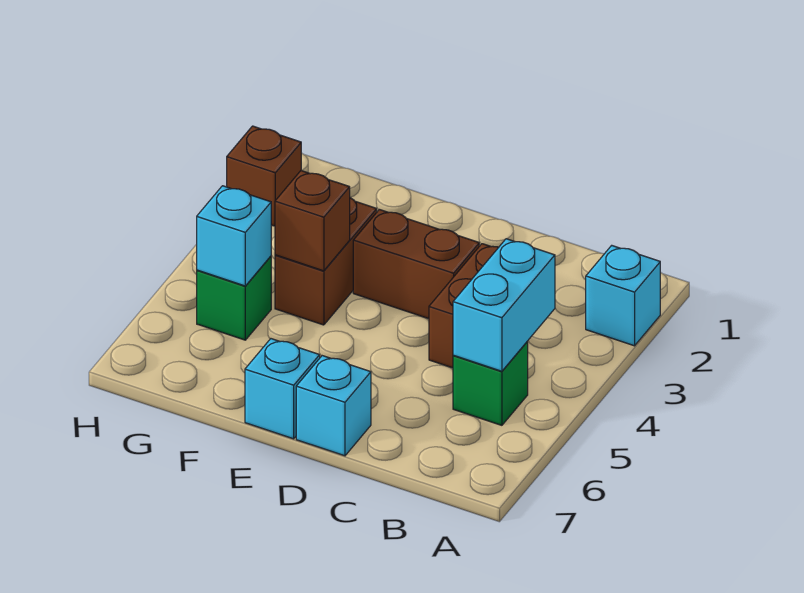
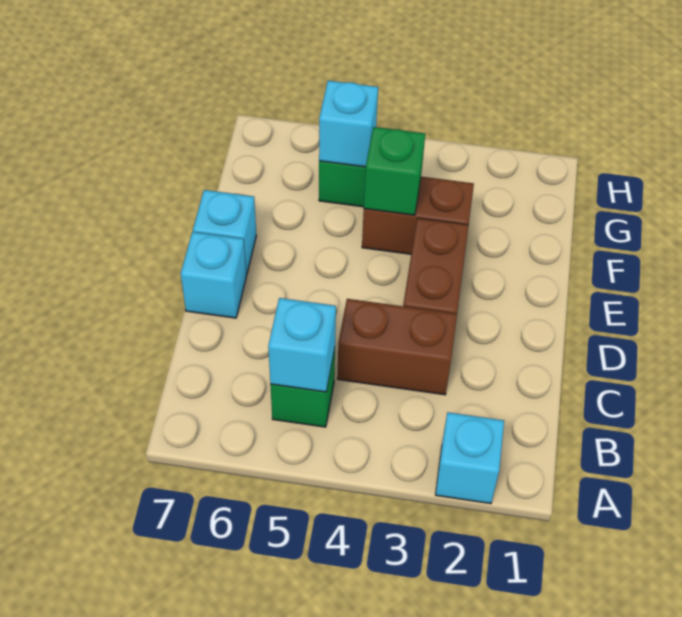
cyan brick B4:B5 level 2 -> cyan brick B5 level 2
brown brick F4 level 2 -> green brick F4 level 2
brown brick H2 level 1 -> none

